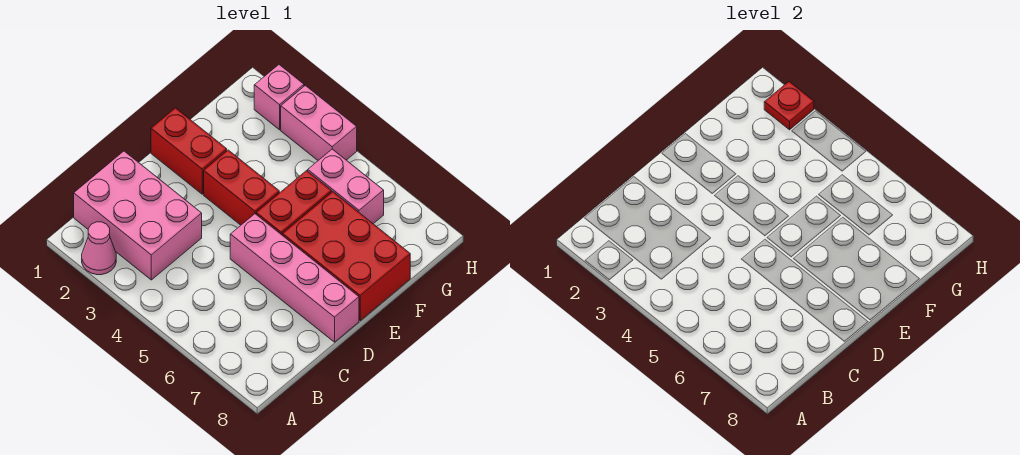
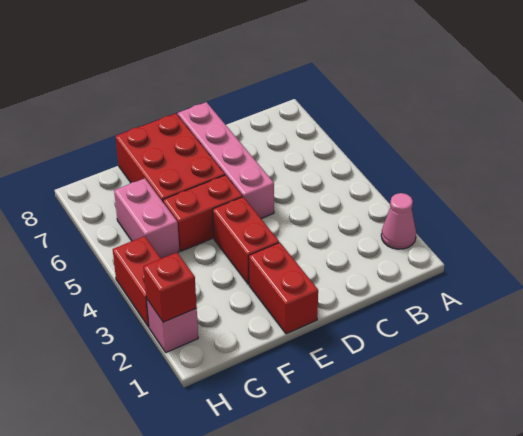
pink brick B1:C3 level 1 -> none
red plate H2 level 2 -> red brick H2 level 2
pink brick H3:H4 level 1 -> red brick H3:H4 level 1

